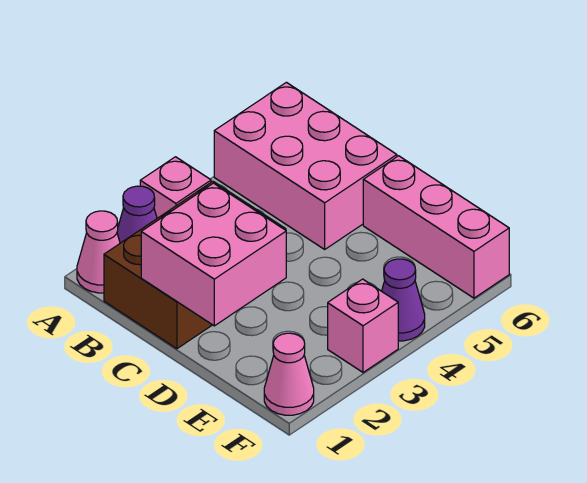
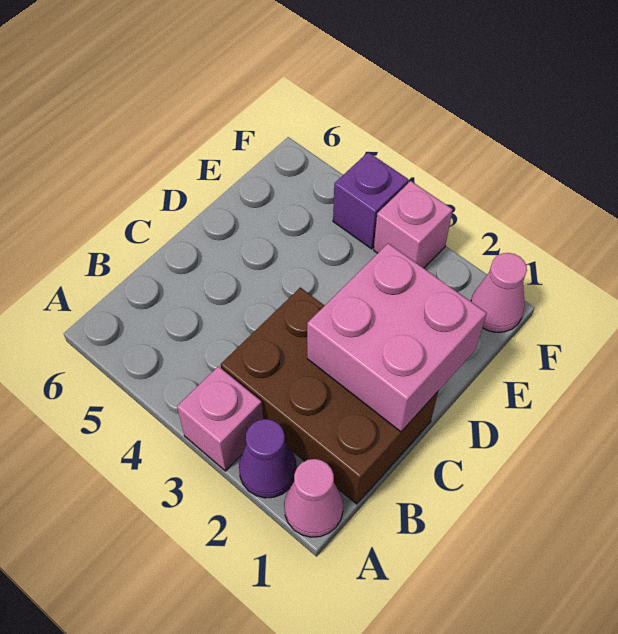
pink brick A5:C6 level 1 -> none
pink brick D6:F6 level 1 -> none
purple cone F4 level 1 -> purple brick F4 level 1

